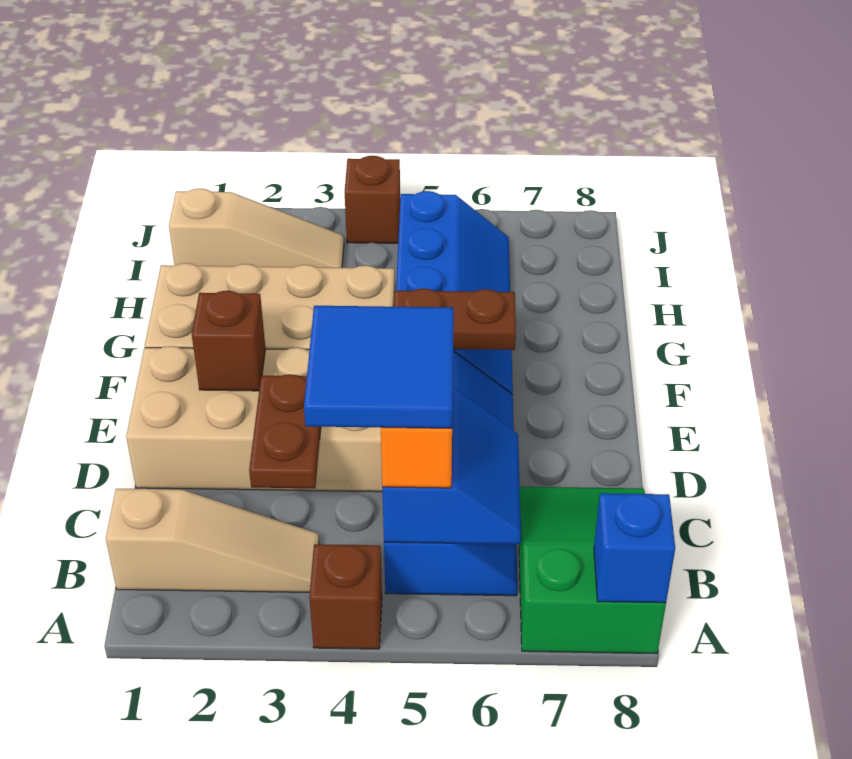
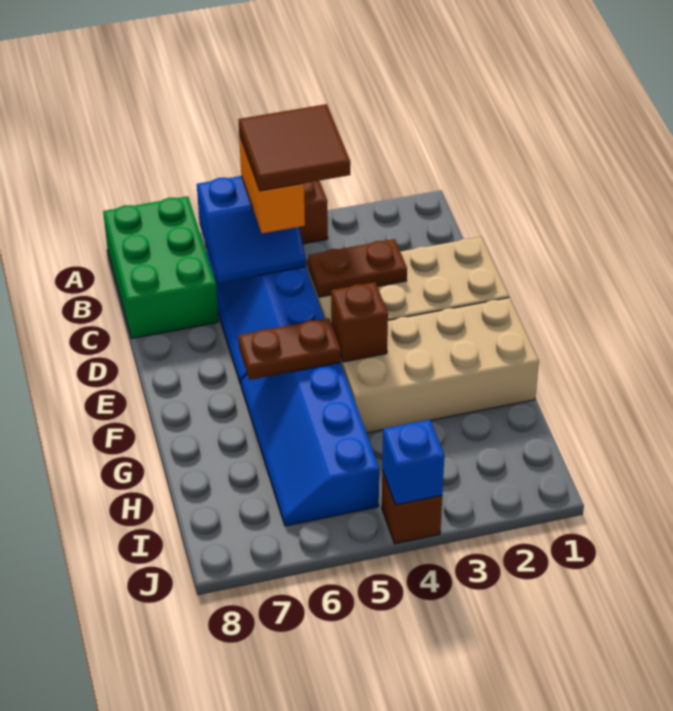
green slope A7:C8 level 1 top A -> green brick A7:C8 level 1
blue brick A8 level 2 -> blue brick J4 level 2
tan slope B1:B3 level 1 top 1 -> none
blue tile B4:C5 level 4 -> brown tile B4:C5 level 4
blue slope B5:C6 level 2 top 5 -> blue slope B5:C6 level 2 top B
brown plate C3:D3 level 2 -> brown plate D3:D4 level 2
brown brick E2 level 2 -> brown brick F4 level 2
tan slope I1:I3 level 1 top 1 -> none

